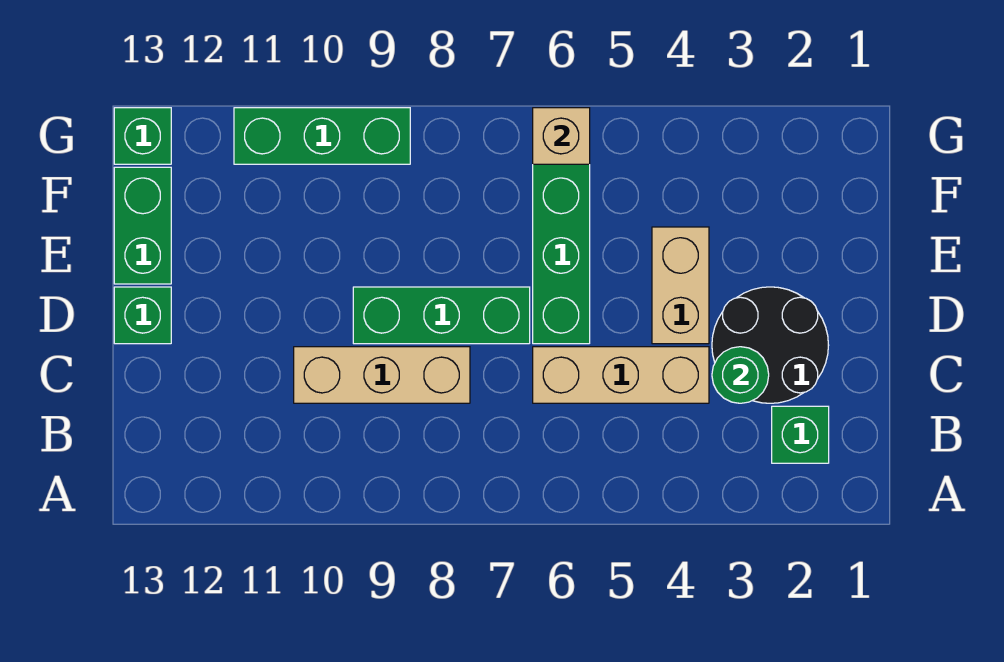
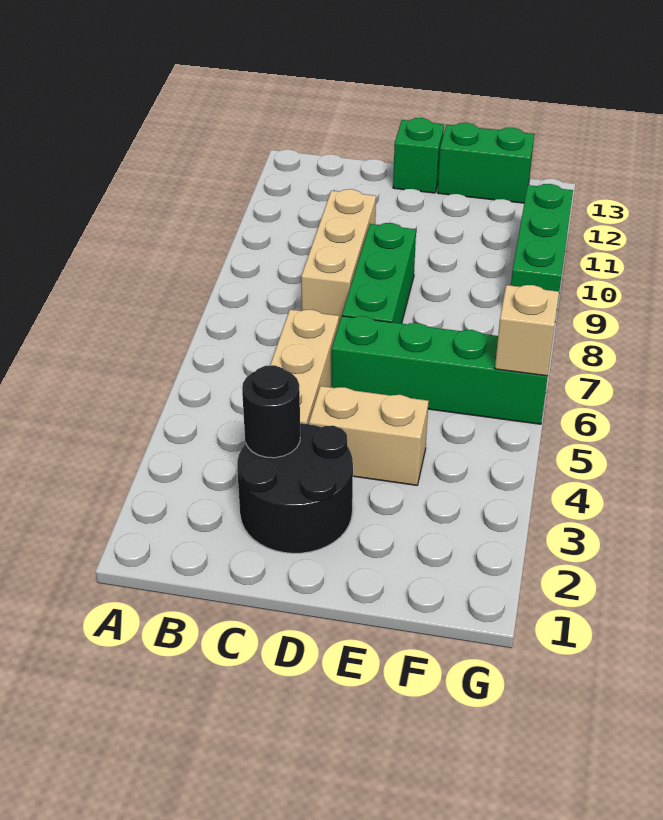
green brick B2 level 1 -> none
green round brick C3 level 2 -> black round brick C3 level 2
green brick G13 level 1 -> none

